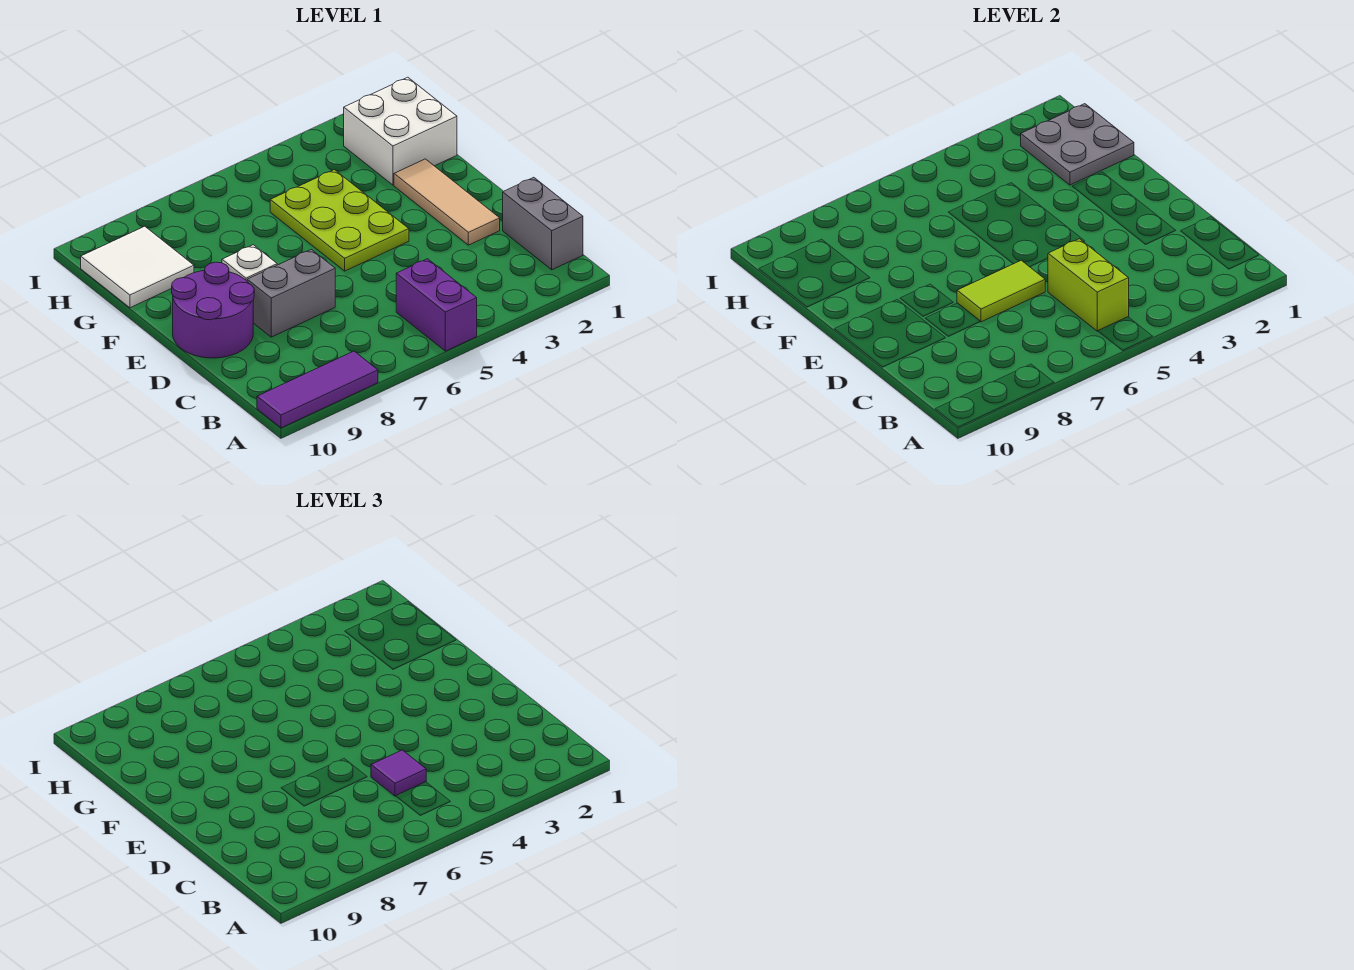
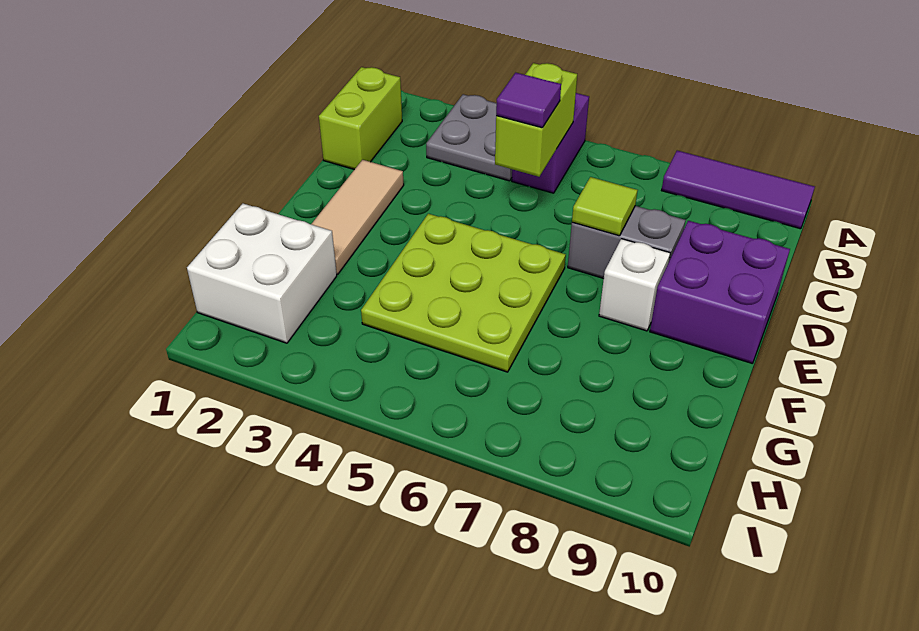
grey brick B1:C1 level 1 -> lime brick B1:C1 level 1
lime tile D6:D7 level 2 -> lime tile D7 level 2
purple round brick D9:E10 level 1 -> purple brick D9:E10 level 1
lime plate E4:G5 level 1 -> lime plate E4:G6 level 1
grey plate G1:H2 level 2 -> grey plate A3:B4 level 1
white tile G9:H10 level 1 -> none

